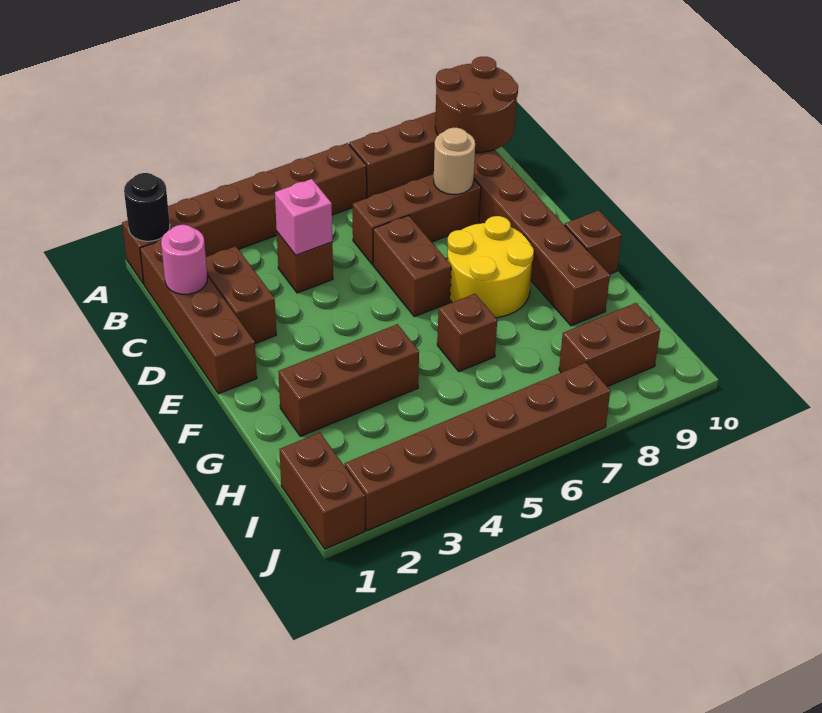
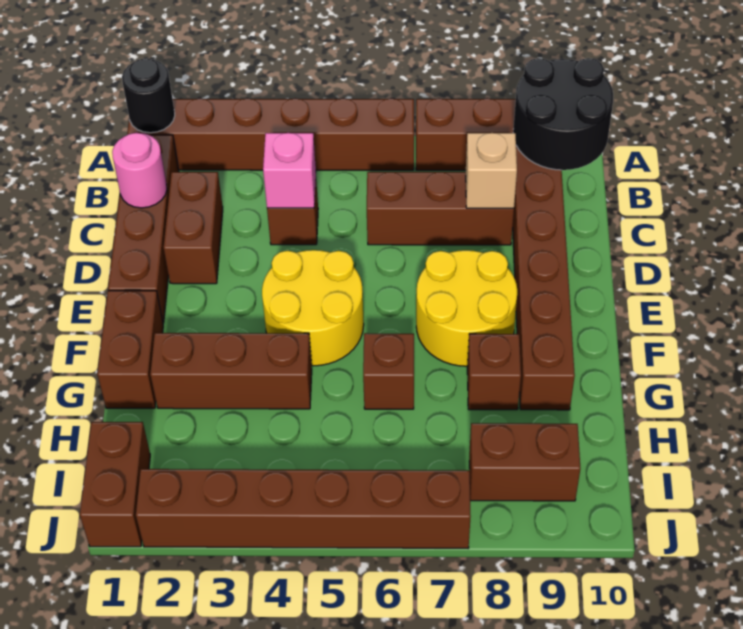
brown round brick A9:B10 level 2 -> black round brick A9:B10 level 2
tan round brick C8 level 2 -> tan brick C8 level 2
brown brick D6:E6 level 1 -> brown brick F1:G1 level 1
none -> yellow round brick E4:F5 level 1
brown brick F10 level 1 -> brown brick G8 level 1

